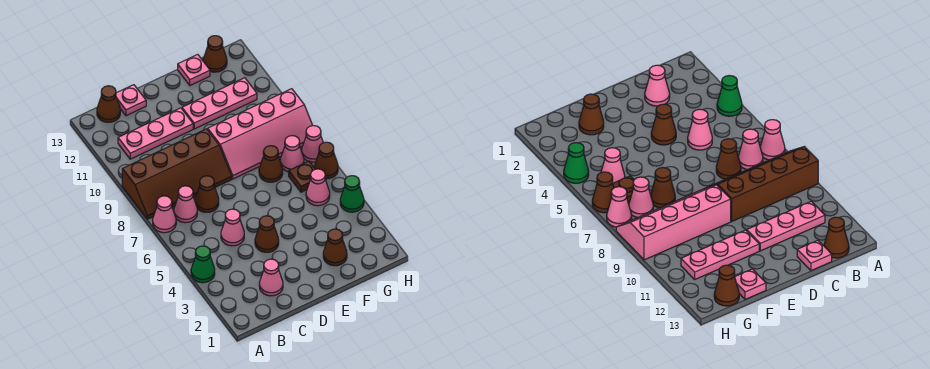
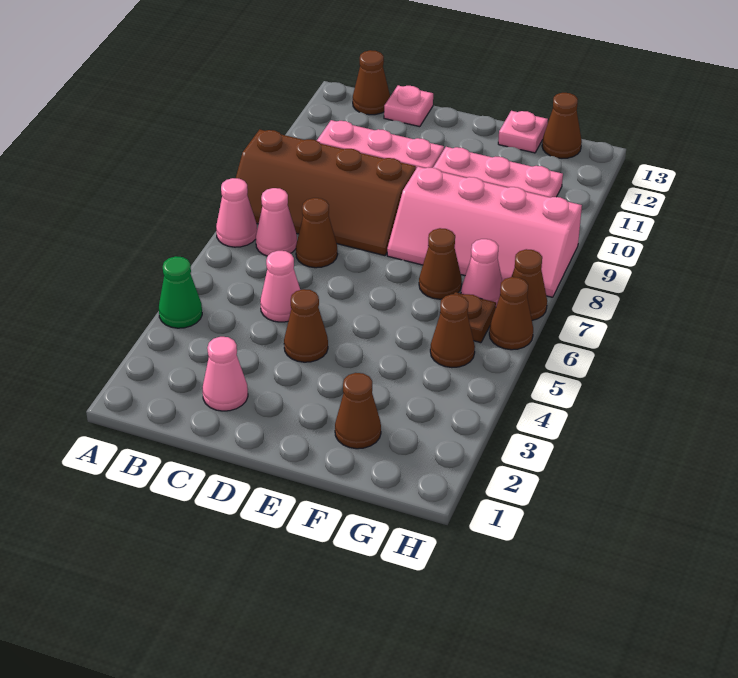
pink cone G5 level 1 -> brown cone G5 level 1
green cone H4 level 1 -> none
pink cone H7 level 1 -> brown cone H7 level 1

